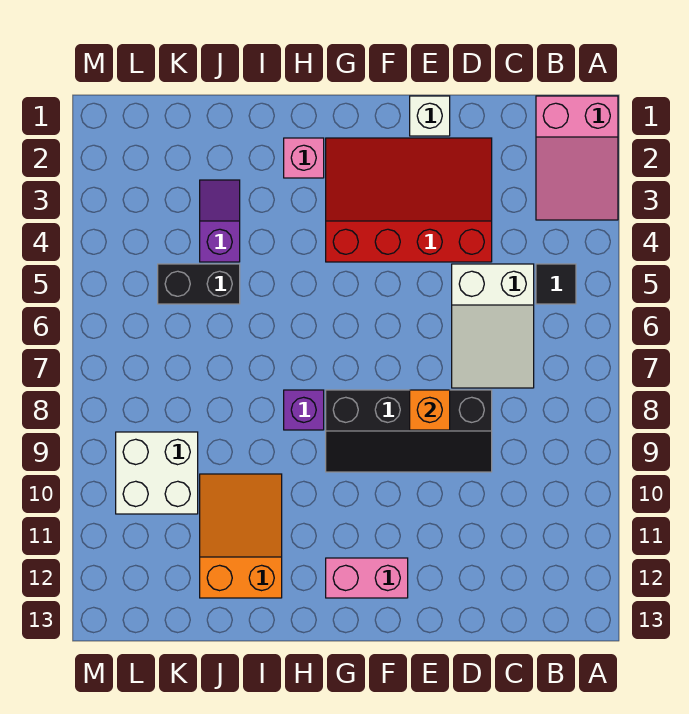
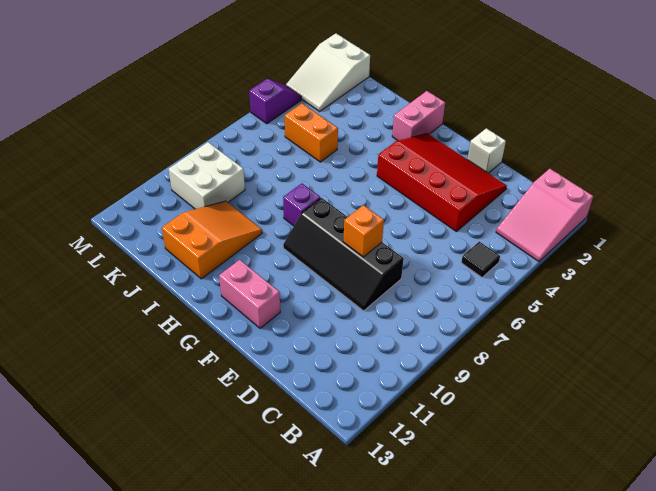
white slope C5:D7 level 1 top 5 -> white slope L1:M3 level 1 top 1
pink brick H2 level 1 -> pink brick H1:H2 level 1
purple slope J3:J4 level 1 top 4 -> purple slope M4:M5 level 1 top 5
black brick J5:K5 level 1 -> orange brick J5:K5 level 1

